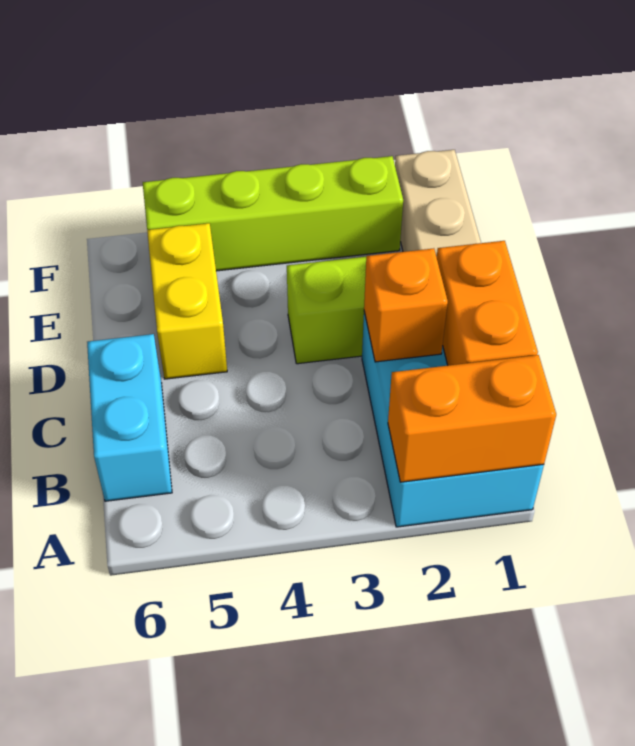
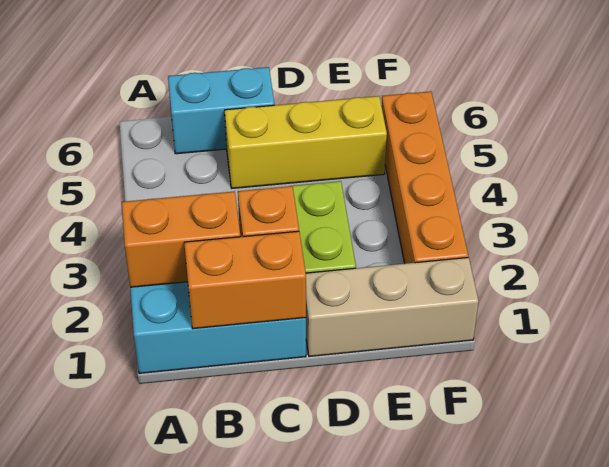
orange brick A1:A2 level 2 -> orange brick A2:B2 level 2
yellow brick D5:E5 level 1 -> yellow brick C5:E5 level 1
lime brick F2:F5 level 1 -> orange brick F2:F5 level 1

